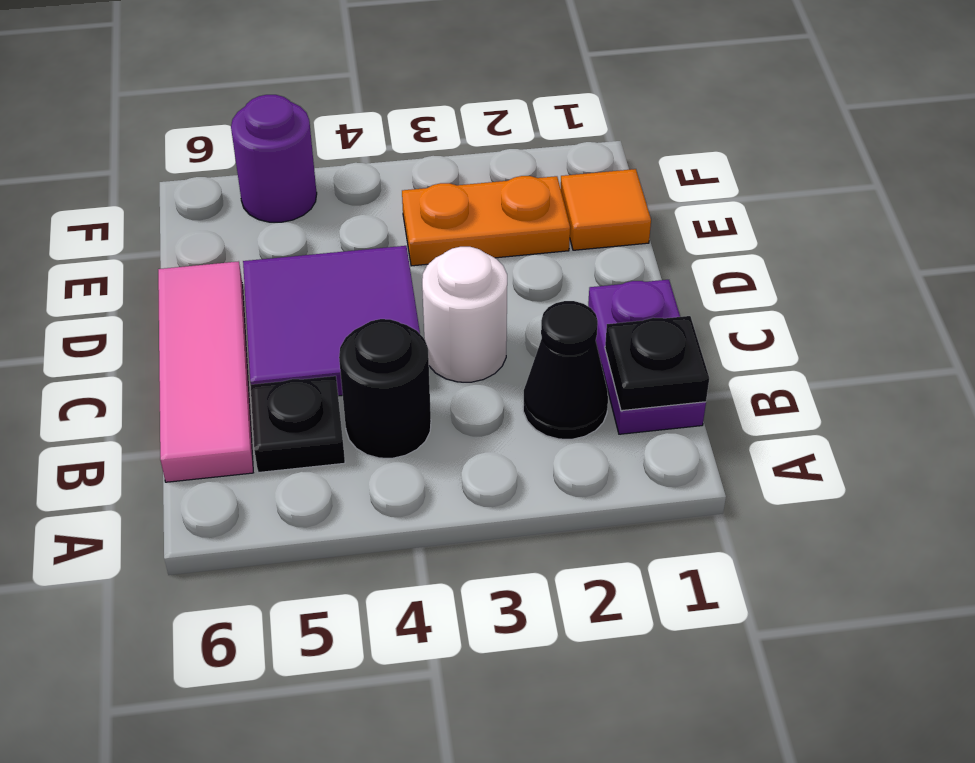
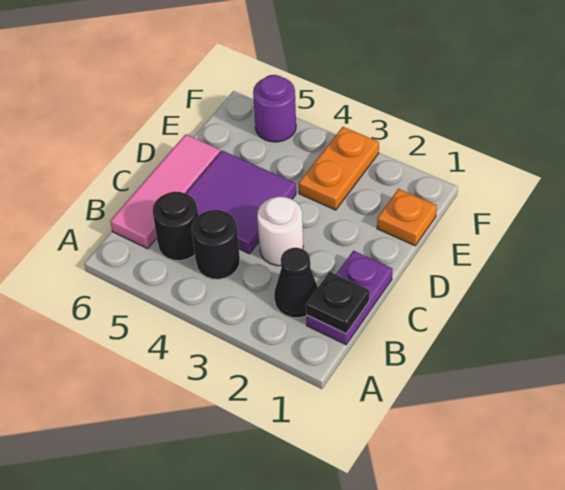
black plate B5 level 1 -> black round brick B5 level 1
orange tile E1 level 1 -> orange plate E1 level 1
orange plate E2:E3 level 1 -> orange plate E3:F3 level 1

